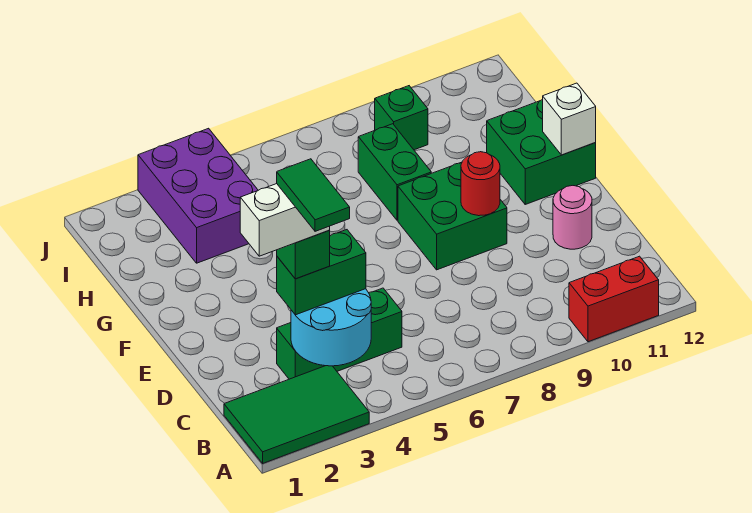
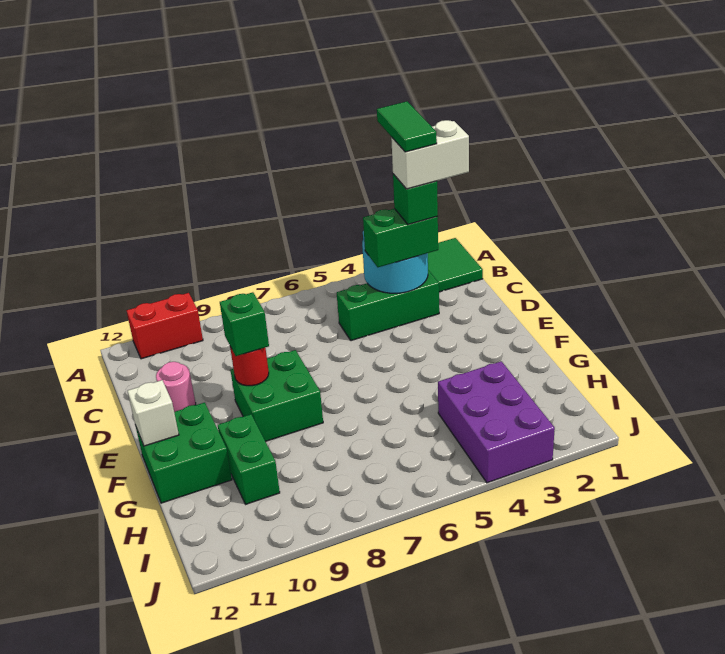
green brick G8:H8 level 1 -> green brick G10:H10 level 1
green brick I9 level 1 -> green brick E9 level 3

